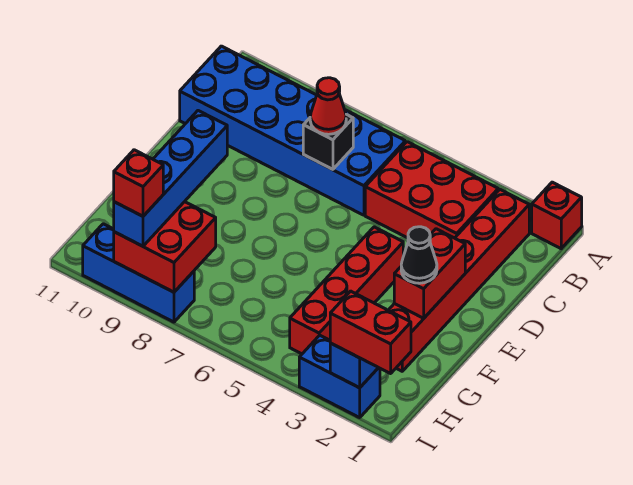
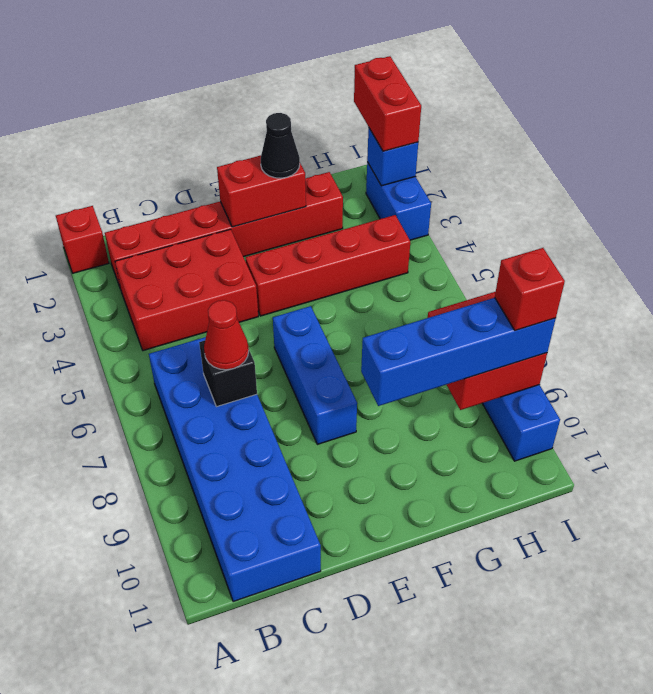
red brick B3:C5 level 1 -> red brick B3:D4 level 1
none -> blue brick E6:E8 level 1

